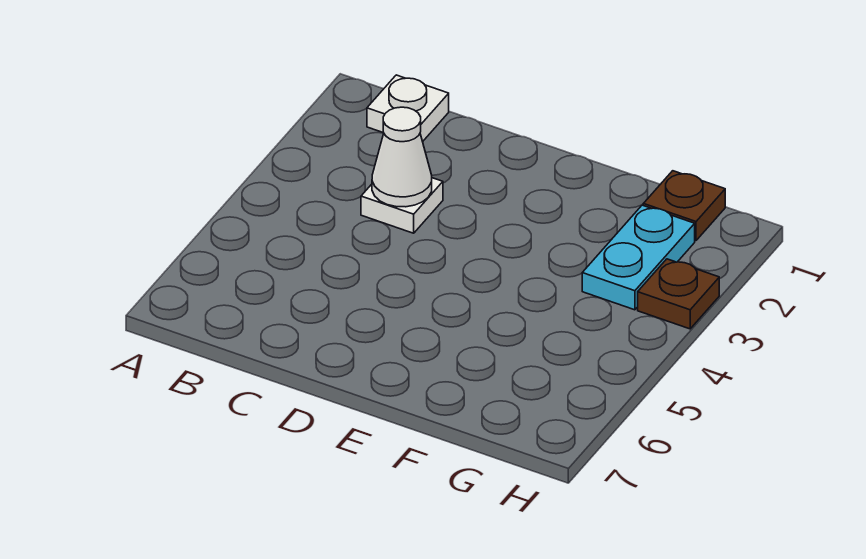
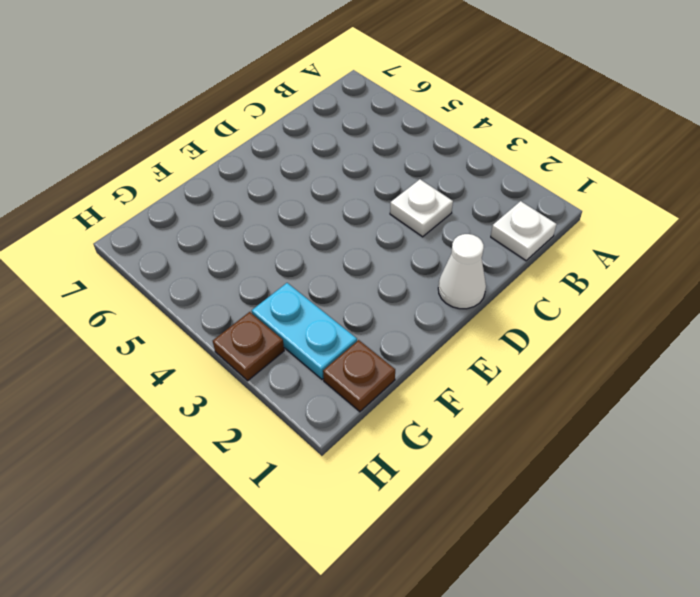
white cone C3 level 2 -> white cone D1 level 1

